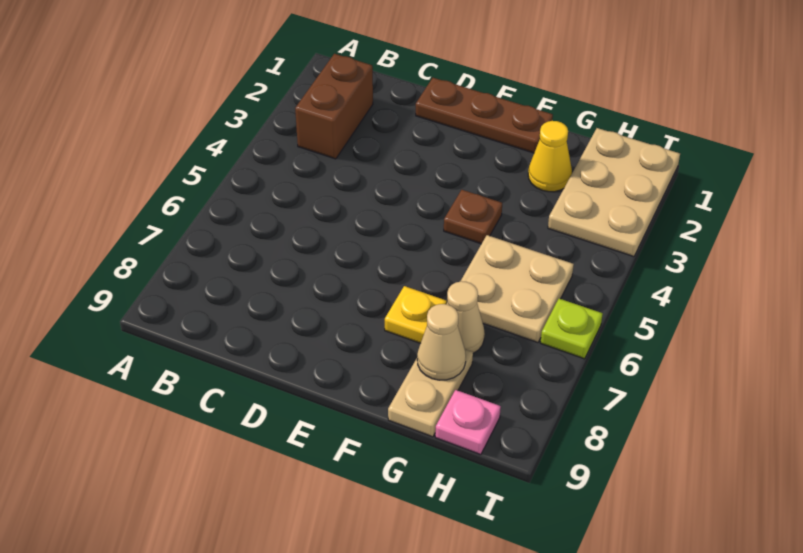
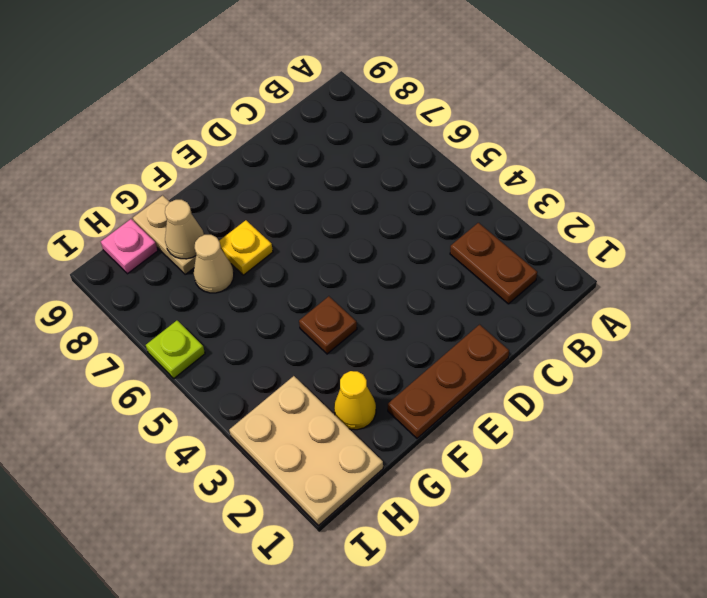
brown brick B2:B3 level 1 -> brown plate B2:B3 level 1
tan plate G5:H6 level 1 -> none

